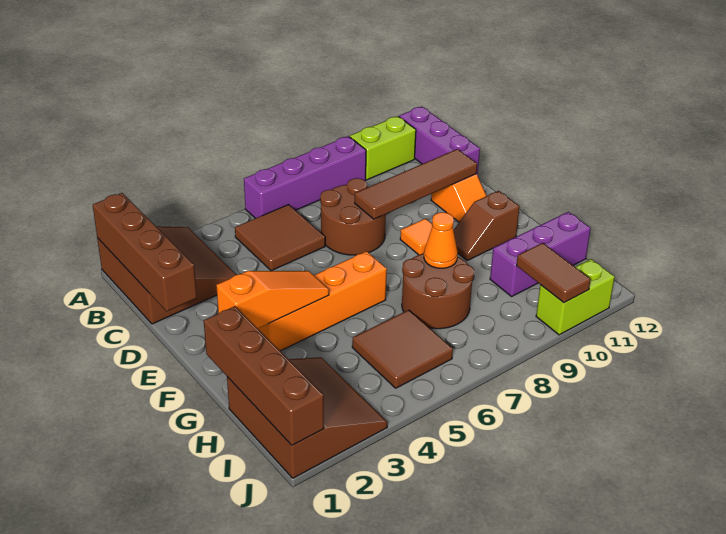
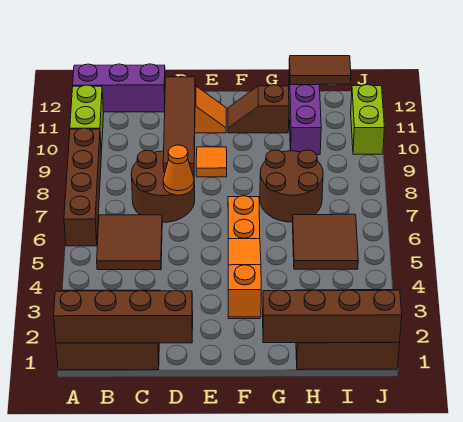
purple brick A6:A9 level 1 -> brown brick A6:A9 level 1
brown slope F10:F11 level 1 top 11 -> brown slope F11:G11 level 1 top G
orange cone G8 level 2 -> orange cone D7 level 2
brown tile I10:J10 level 2 -> brown tile H12:I12 level 2

